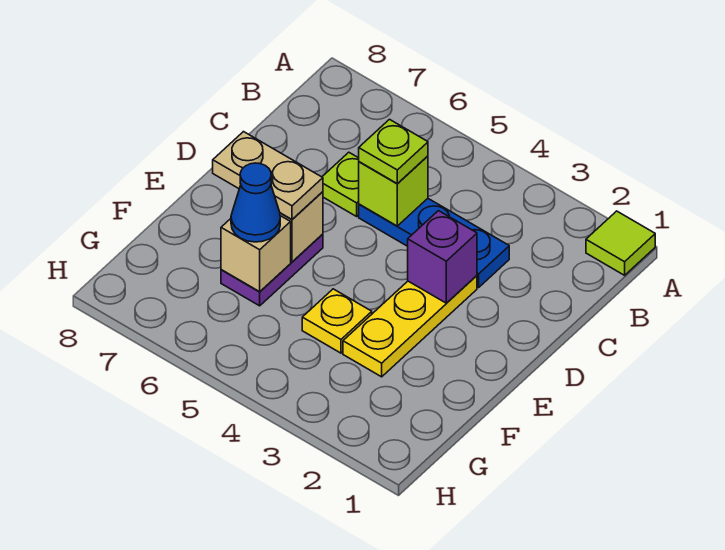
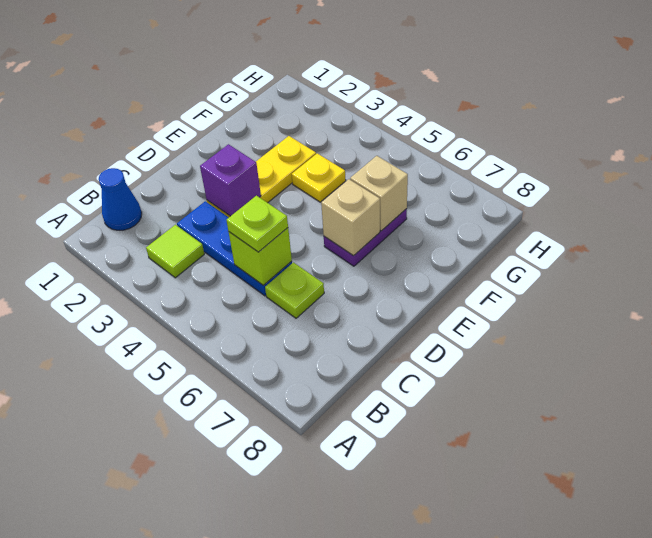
lime tile A1 level 1 -> lime tile B3 level 1
tan plate E6:E7 level 3 -> none
blue cone F6 level 3 -> blue cone B1 level 1

